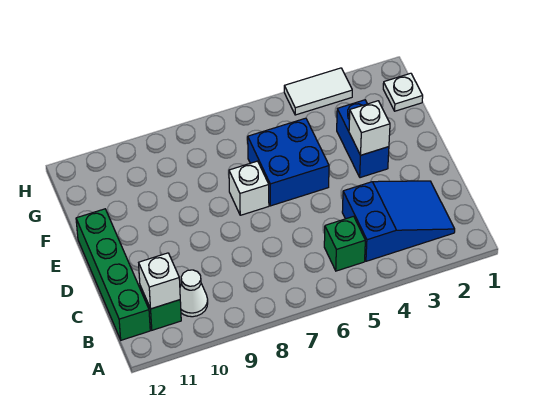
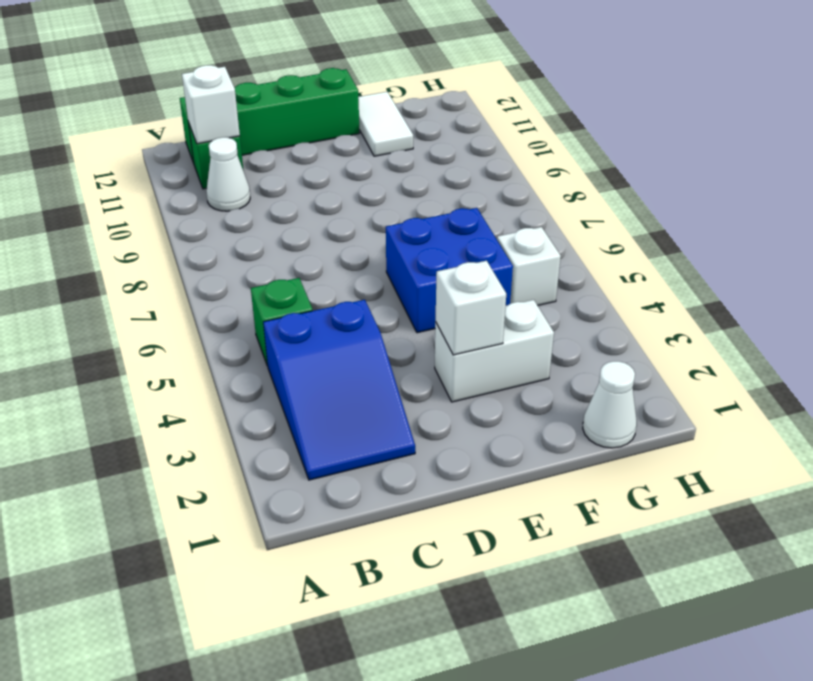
blue brick E3:F3 level 1 -> white brick E3:F3 level 1
white brick E7 level 1 -> white brick G5 level 1
white plate G1 level 1 -> white cone G1 level 1
white tile H3:H4 level 1 -> white tile F11:F12 level 1

